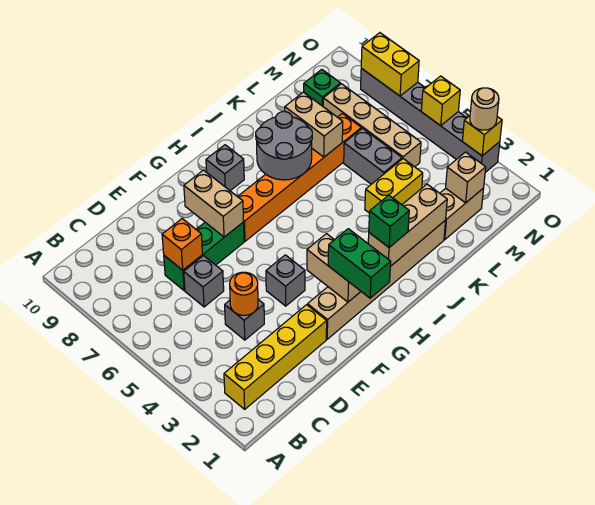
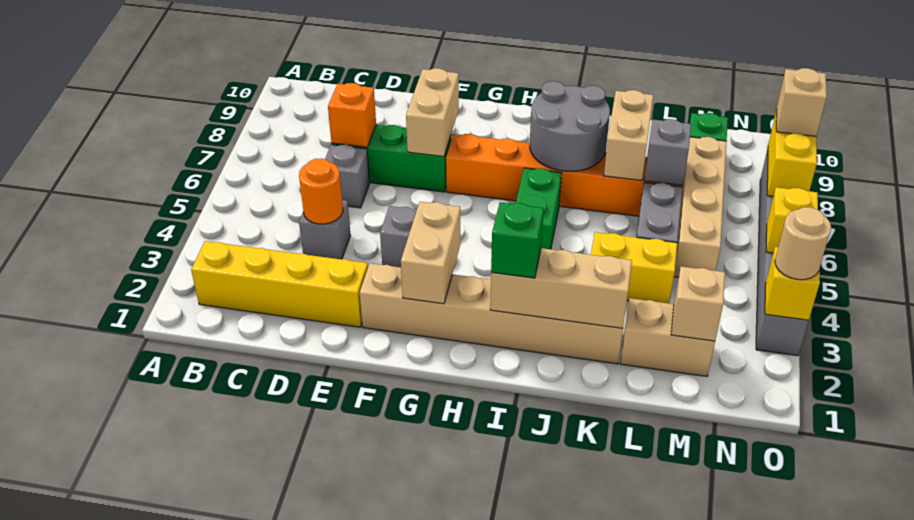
green brick G1:G2 level 3 -> green brick I5:I6 level 1
grey brick H9 level 1 -> grey brick L7 level 2
none -> tan brick O8 level 3

